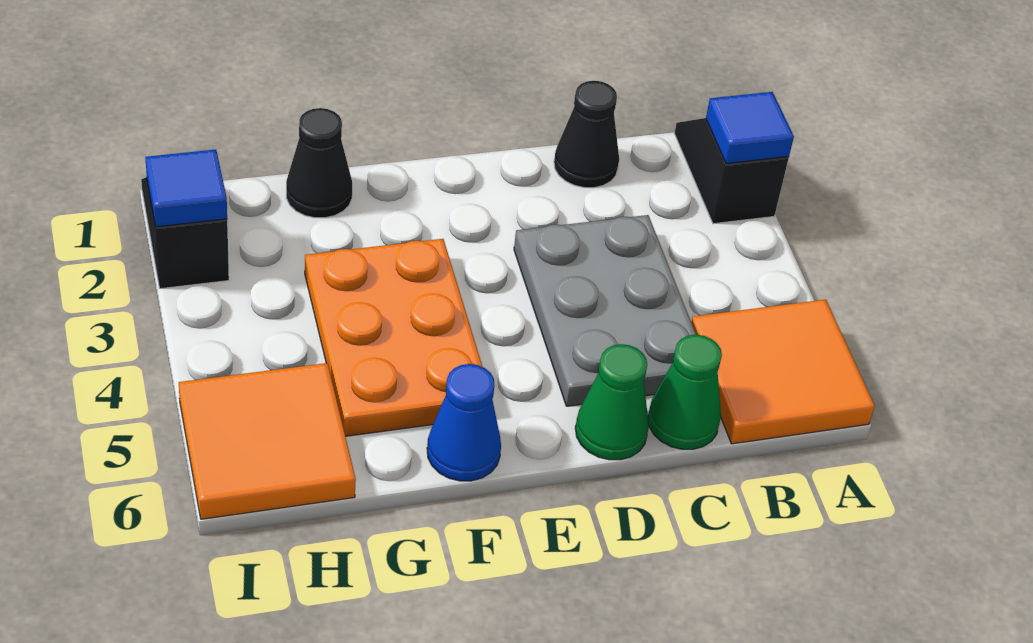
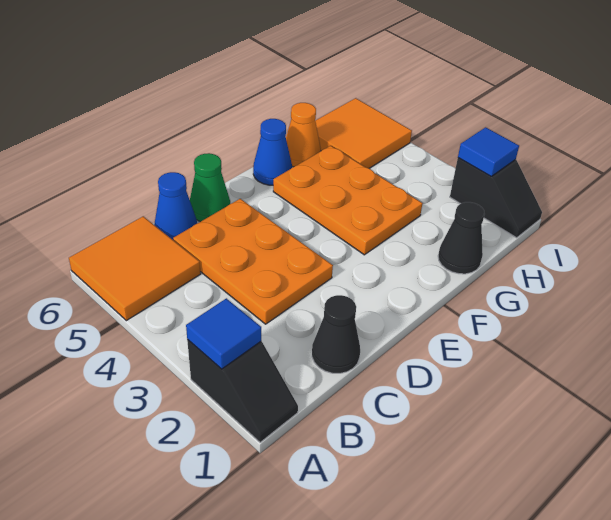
grey plate C3:D5 level 1 -> orange plate C3:D5 level 1
green cone C6 level 1 -> blue cone C6 level 1
none -> orange cone G6 level 1

